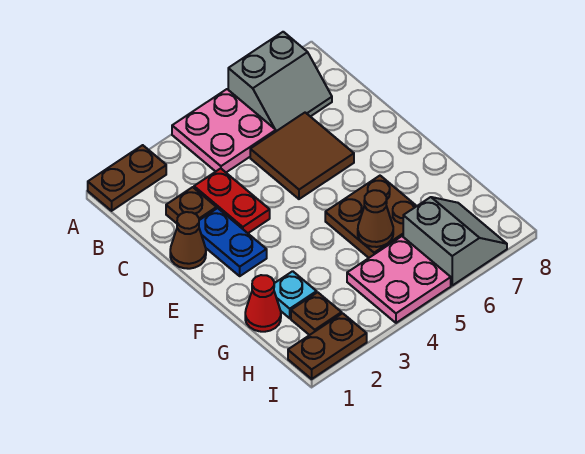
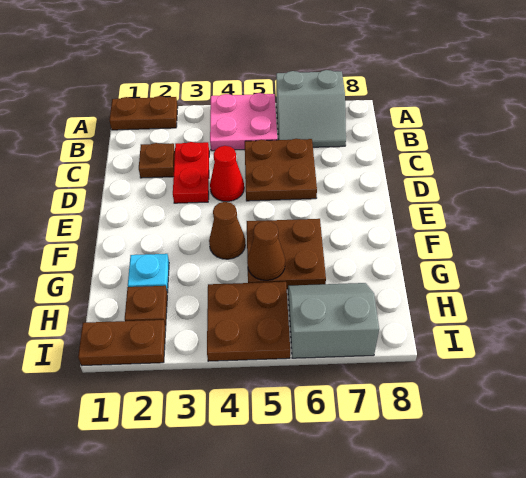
brown tile C5:D6 level 1 -> brown plate C5:D6 level 1
brown cone D1 level 1 -> brown cone F4 level 1
blue plate D2:E2 level 1 -> none
red cone G1 level 1 -> red cone D4 level 1
pink plate H4:I5 level 1 -> brown plate H4:I5 level 1
grey slope H6:I7 level 1 top 6 -> grey slope H6:I7 level 1 top I

